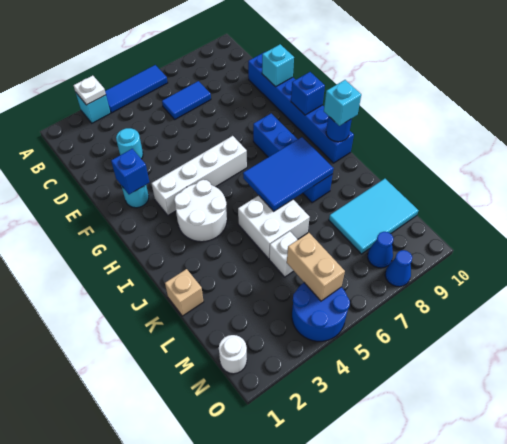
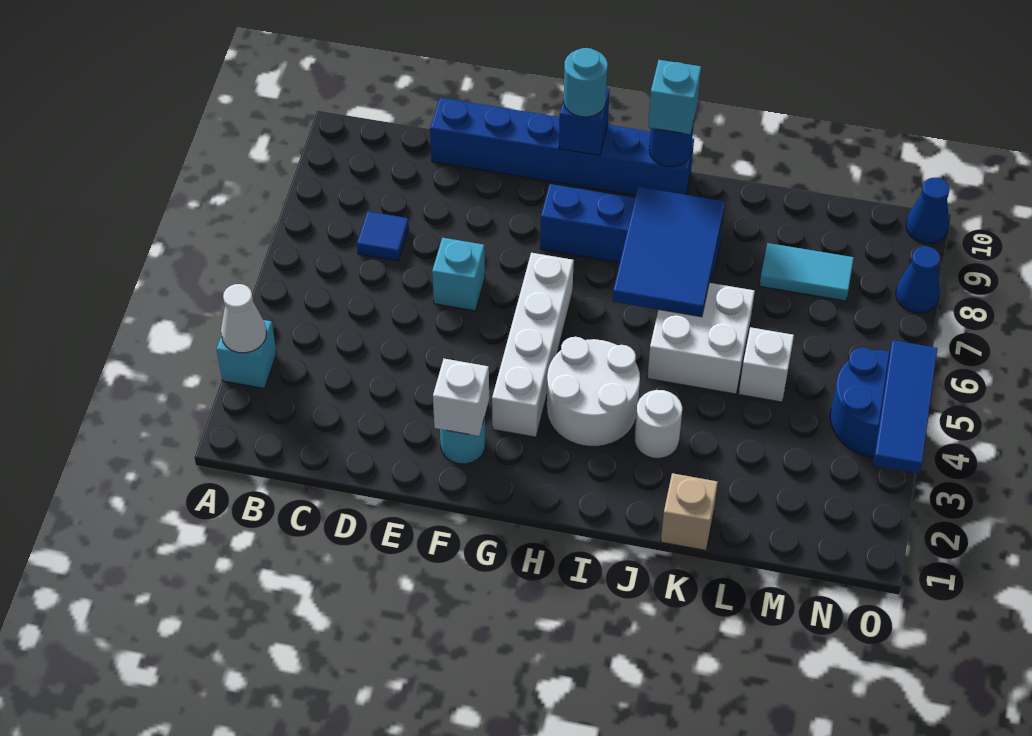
white plate A3 level 2 -> white cone A3 level 2
blue tile A4:A6 level 1 -> blue tile O3:O5 level 2
blue tile C6:C7 level 1 -> blue tile C7 level 1
cyan round brick D3 level 1 -> cyan round brick G10 level 3
cyan brick E10 level 2 -> cyan brick E6 level 1
blue brick F2 level 2 -> white brick F2 level 2
cyan tile L8:M10 level 1 -> cyan tile L8:M8 level 1
tan brick M5:N5 level 2 -> none
white round brick N1 level 1 -> white round brick J3 level 1
blue cone N8 level 1 -> blue cone O10 level 1

